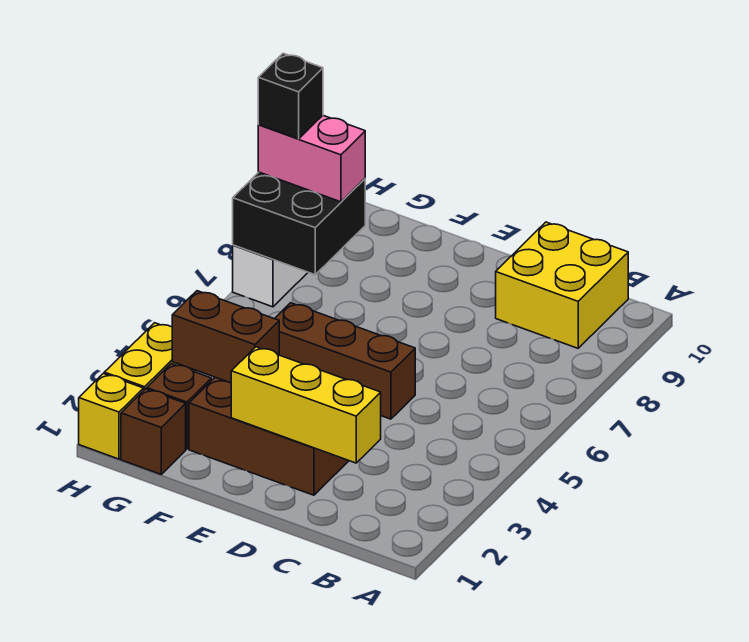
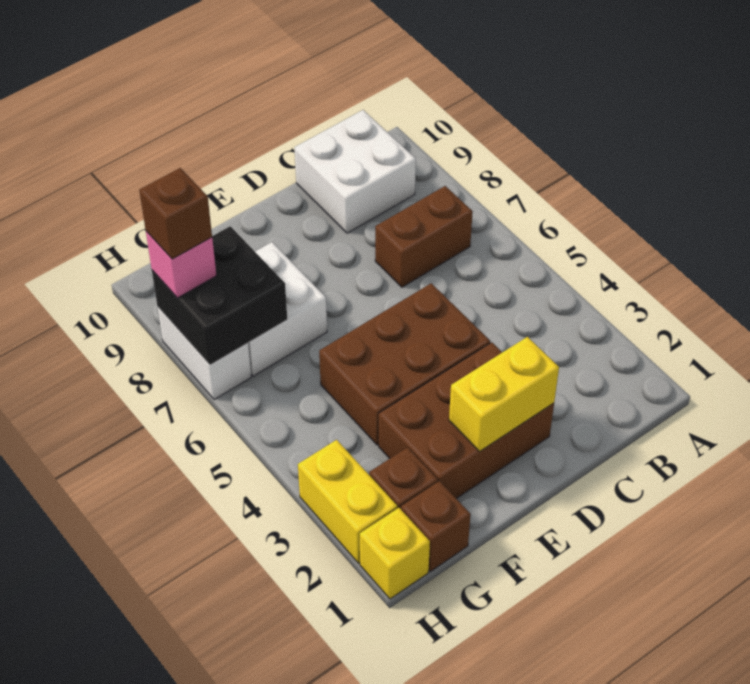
yellow brick B9:C10 level 1 -> white brick B9:C10 level 1
yellow brick C2:E2 level 2 -> yellow brick D2:E2 level 2
brown brick D5:F5 level 1 -> brown brick D4:F5 level 1
brown brick F3:G3 level 2 -> brown brick B7:C7 level 1
none -> white brick F7:G8 level 1
pink brick G8:H8 level 3 -> pink brick H8 level 3
black brick H8 level 4 -> brown brick H8 level 4

